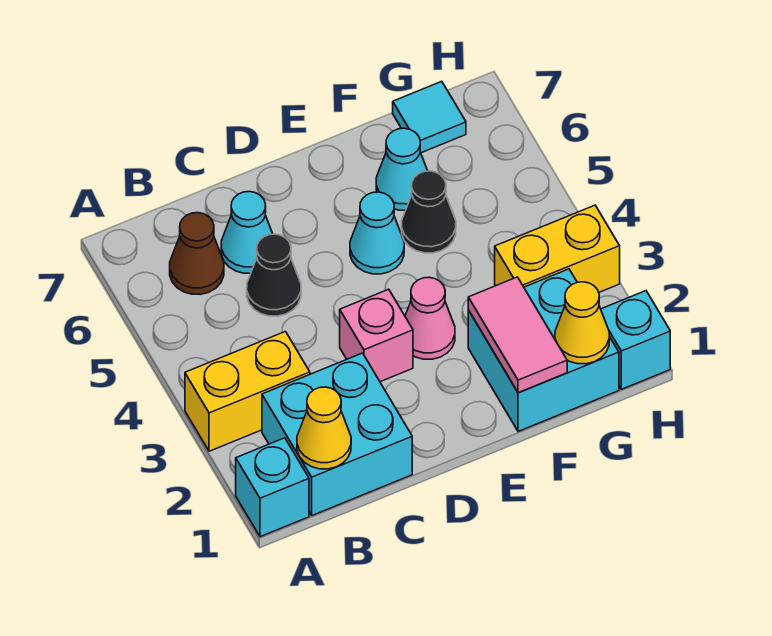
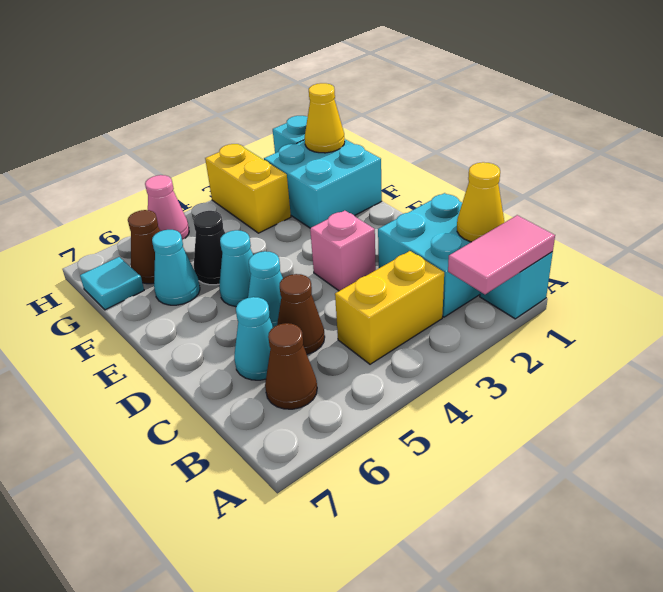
yellow brick A3:B3 level 1 -> yellow brick B3:B4 level 1
black cone C5 level 1 -> brown cone C5 level 1
none -> cyan cone D5 level 1
pink cone E3 level 1 -> pink cone H5 level 1
pink tile F1:F2 level 2 -> pink tile A1:A2 level 2
none -> brown cone G6 level 1

